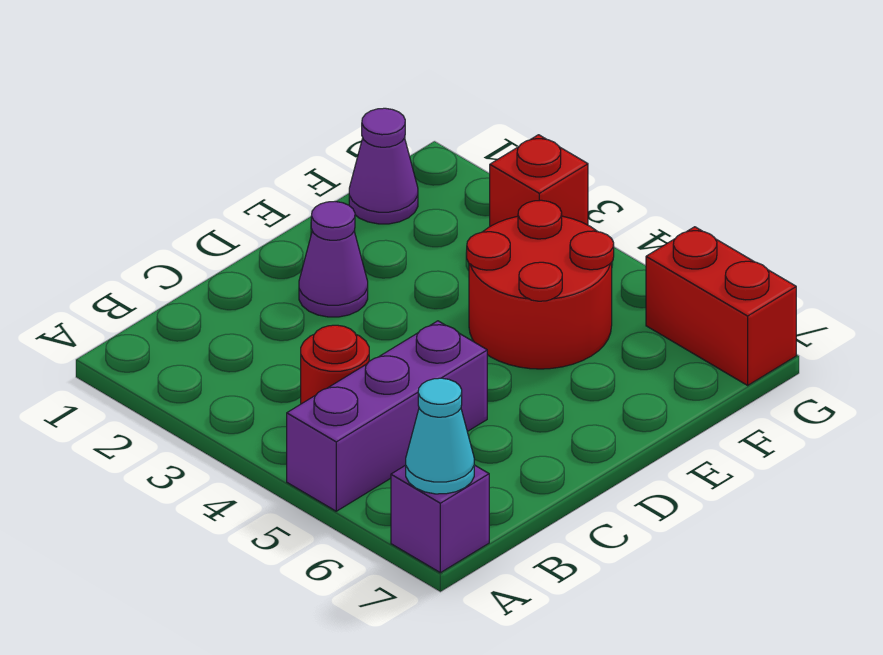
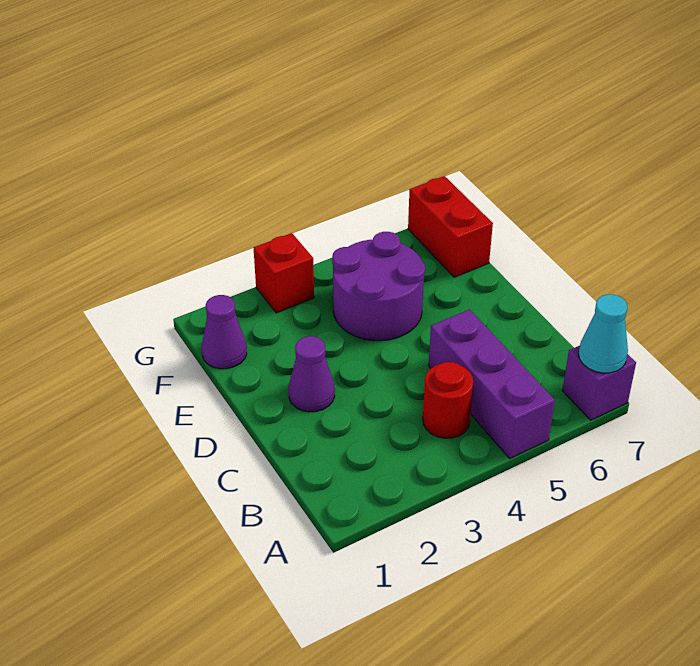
red round brick E4:F5 level 1 -> purple round brick E4:F5 level 1
red brick G6:G7 level 1 -> red brick F7:G7 level 1

